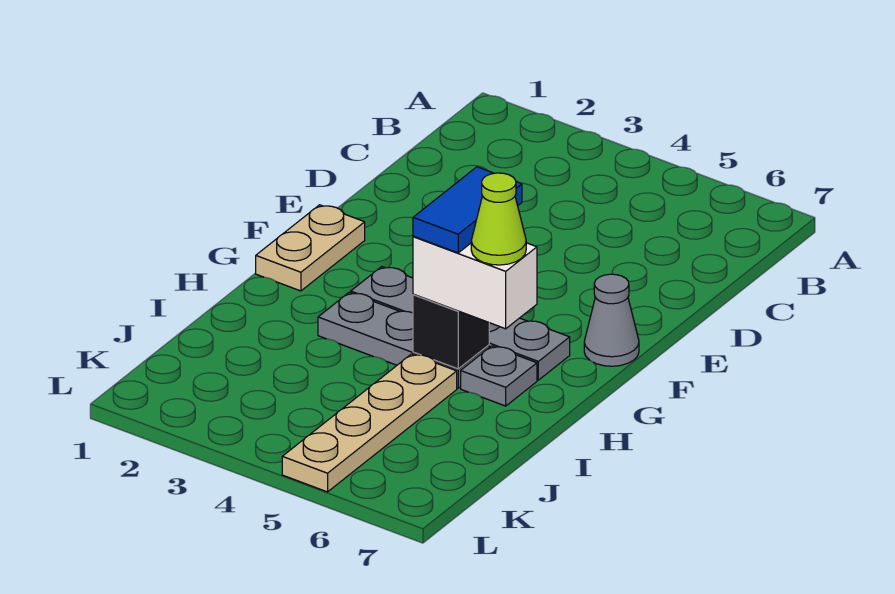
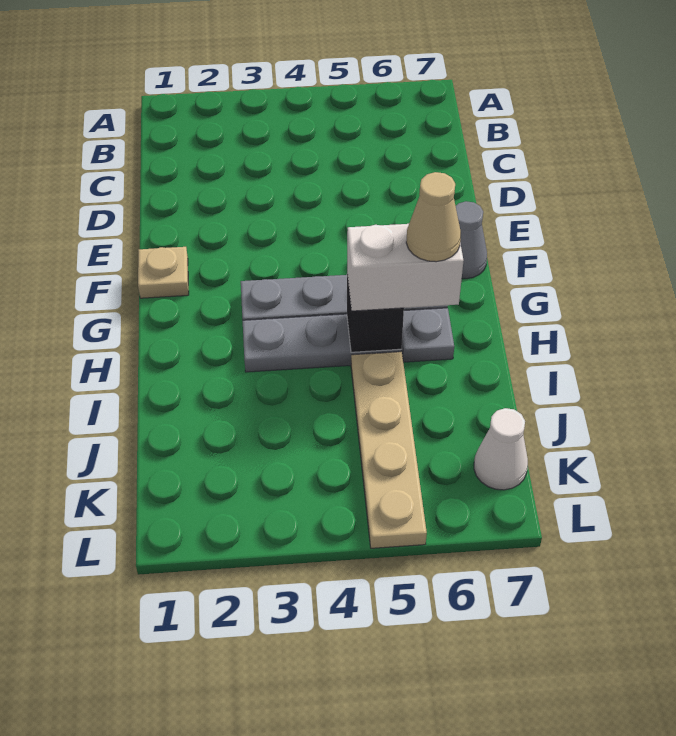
tan plate F1:G1 level 1 -> tan plate F1 level 1
blue tile G5:H5 level 4 -> none
lime cone H6 level 4 -> tan cone H6 level 4
none -> white cone K7 level 1

